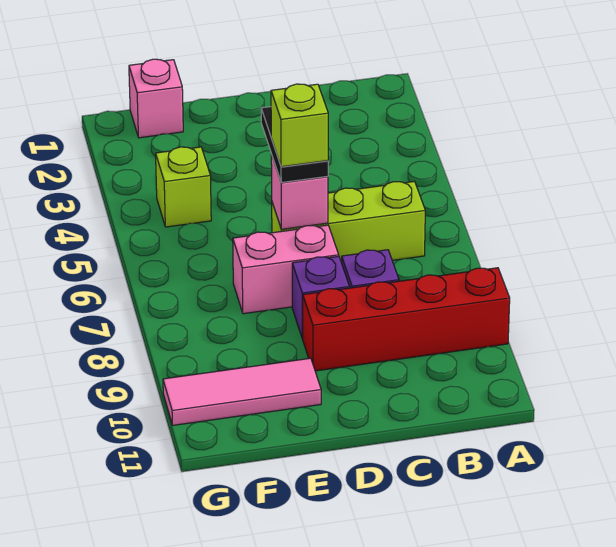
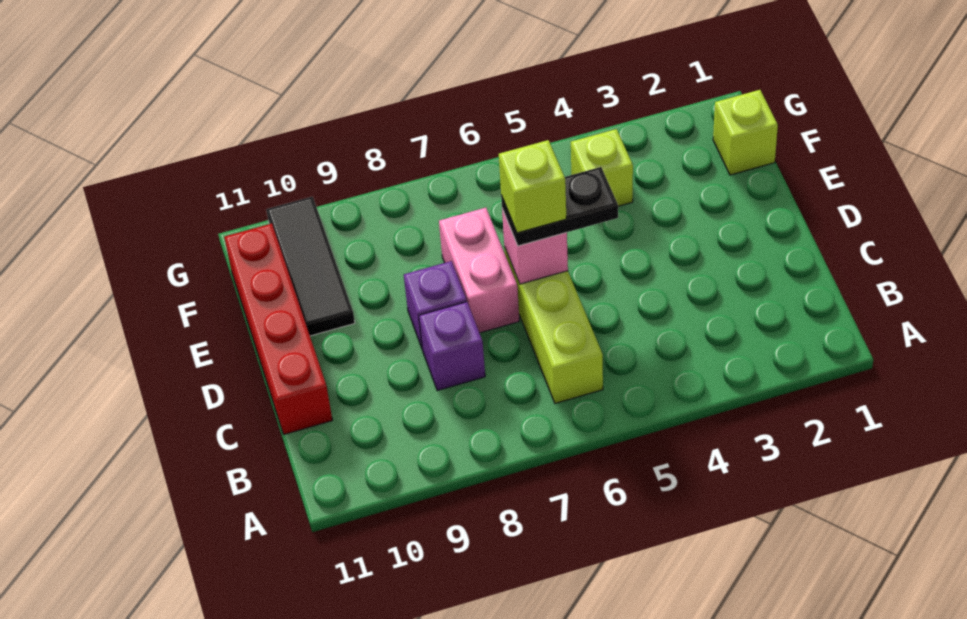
red brick A9:D9 level 1 -> red brick C11:F11 level 1
pink tile E10:G10 level 1 -> black tile E10:G10 level 1
pink brick F1 level 1 -> lime brick F1 level 1

